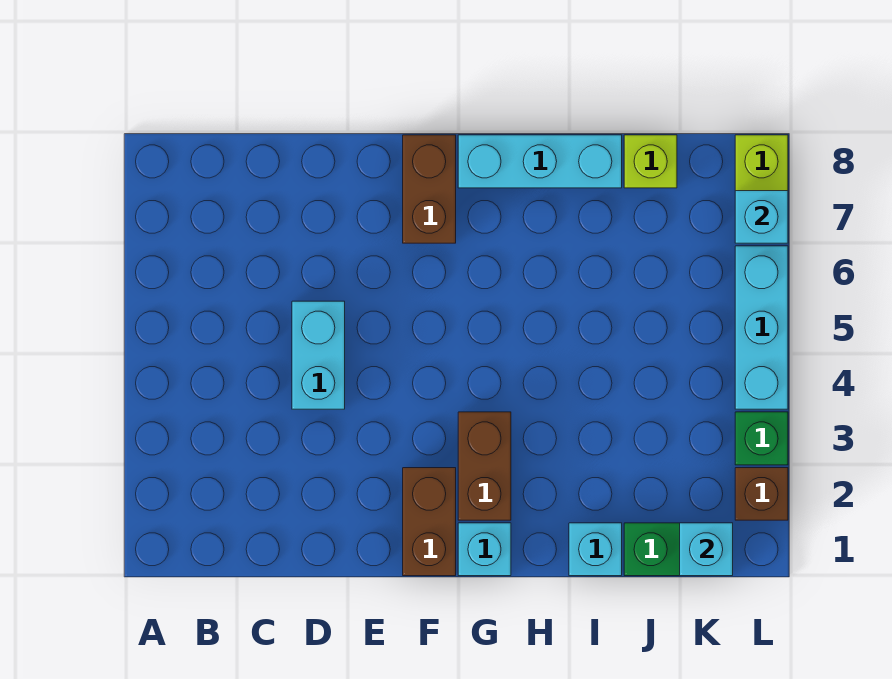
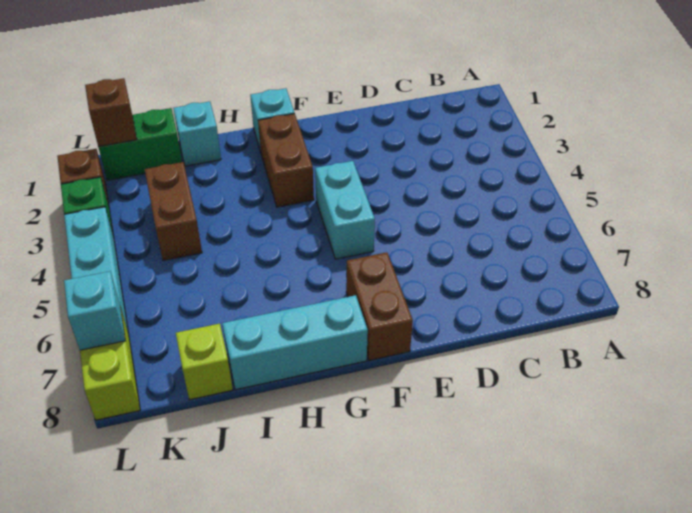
cyan brick D4:D5 level 1 -> cyan brick F4:F5 level 1
brown brick F1:F2 level 1 -> brown brick J3:J4 level 1
cyan brick K1 level 2 -> brown brick K1 level 2

